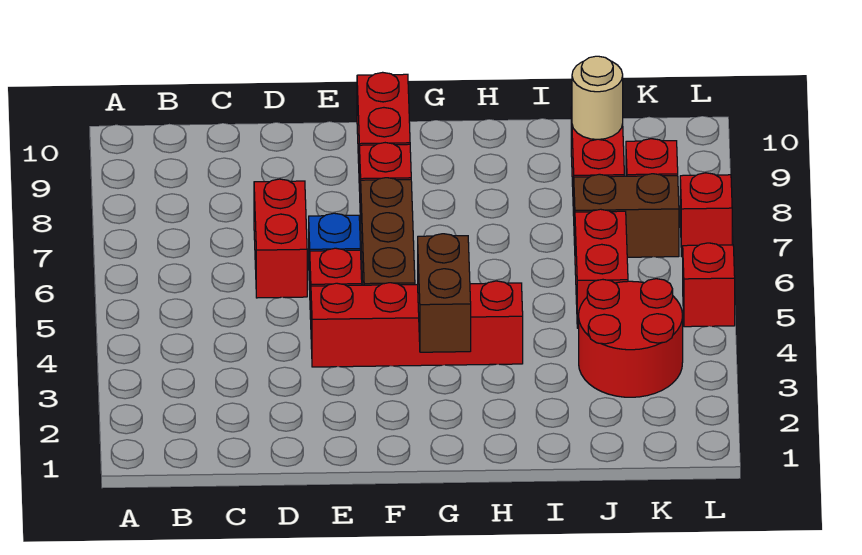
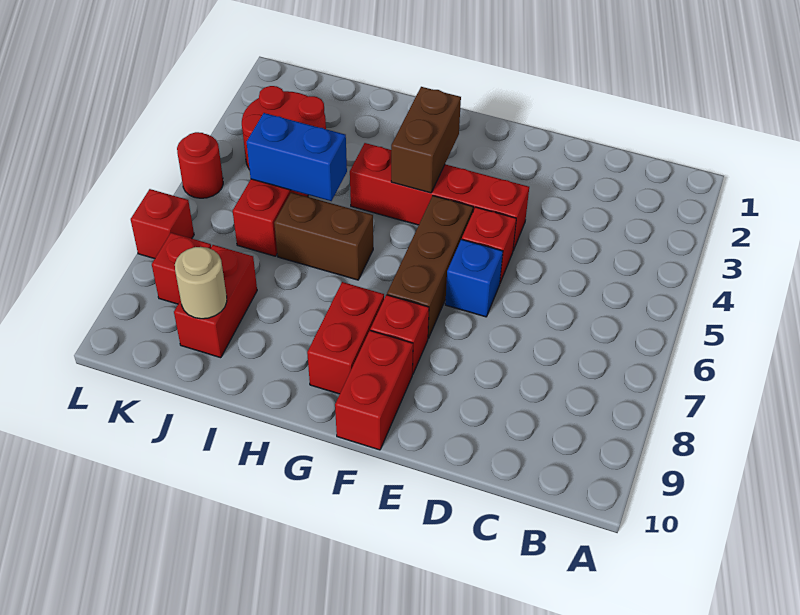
red brick D6:D7 level 1 -> red brick G8:G9 level 1
none -> blue brick I5:J5 level 2
brown brick J7:K7 level 1 -> brown brick H6:I6 level 1
red brick L5 level 1 -> red round brick L5 level 1

